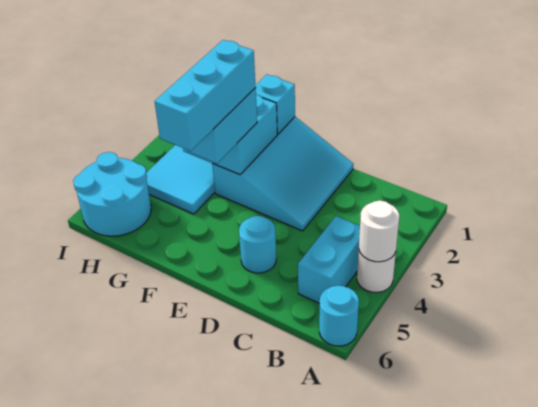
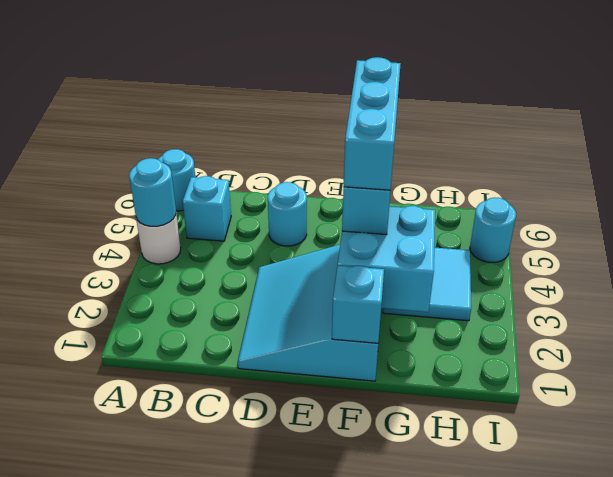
white round brick A4 level 2 -> cyan round brick A4 level 2
cyan brick B4:B5 level 1 -> cyan brick B5 level 1
cyan round brick H5:I6 level 1 -> cyan round brick I5 level 1

